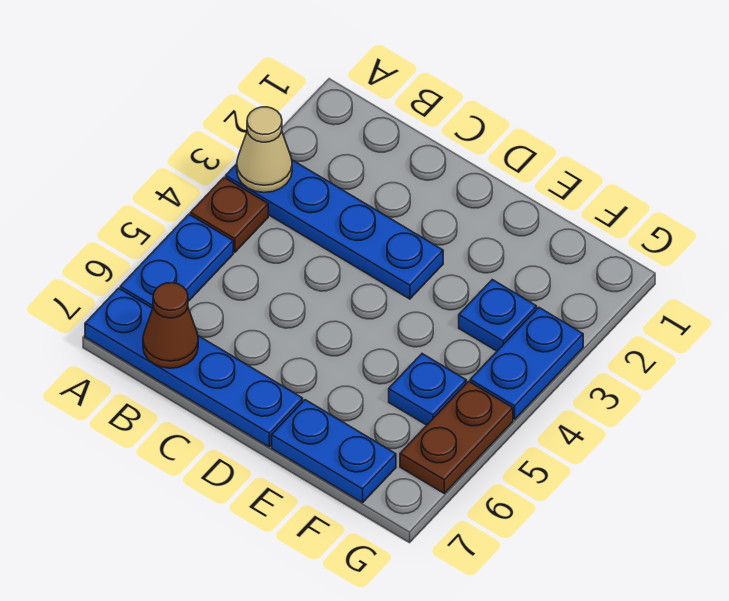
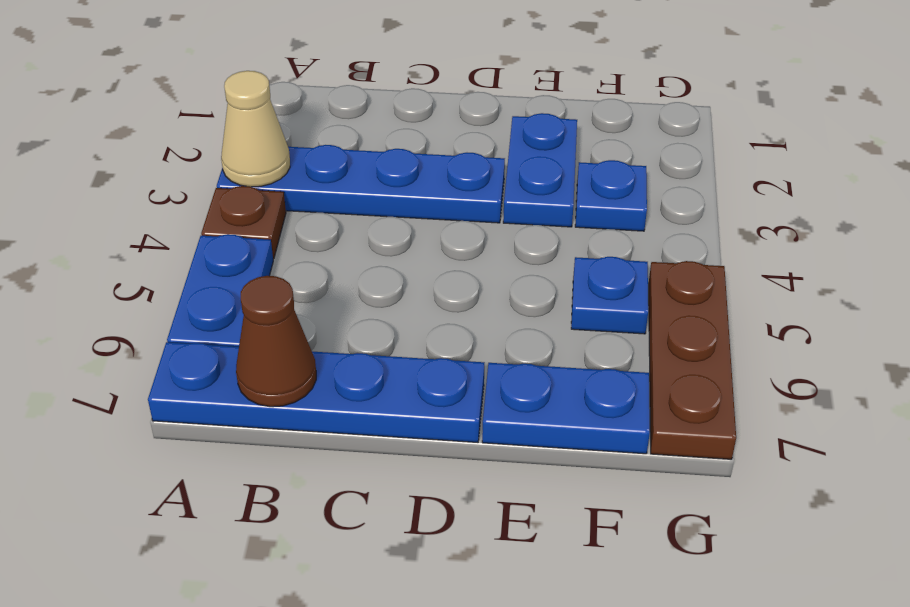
blue plate G3:G4 level 1 -> blue plate E2:E3 level 1
brown plate G5:G6 level 1 -> brown plate G5:G7 level 1

